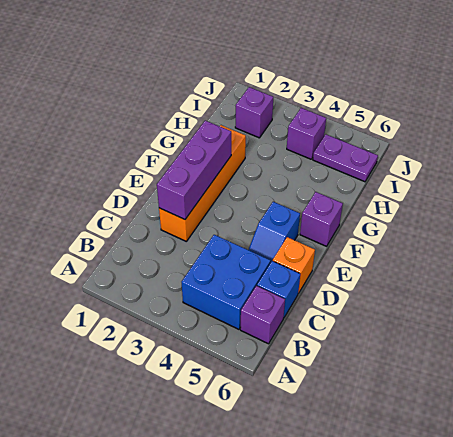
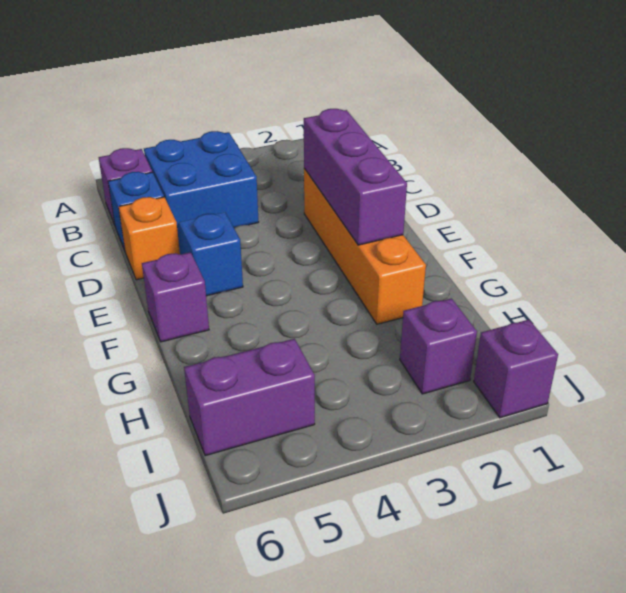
purple brick I4 level 1 -> purple brick J1 level 1
purple plate I5:I6 level 1 -> purple brick I5:I6 level 1

